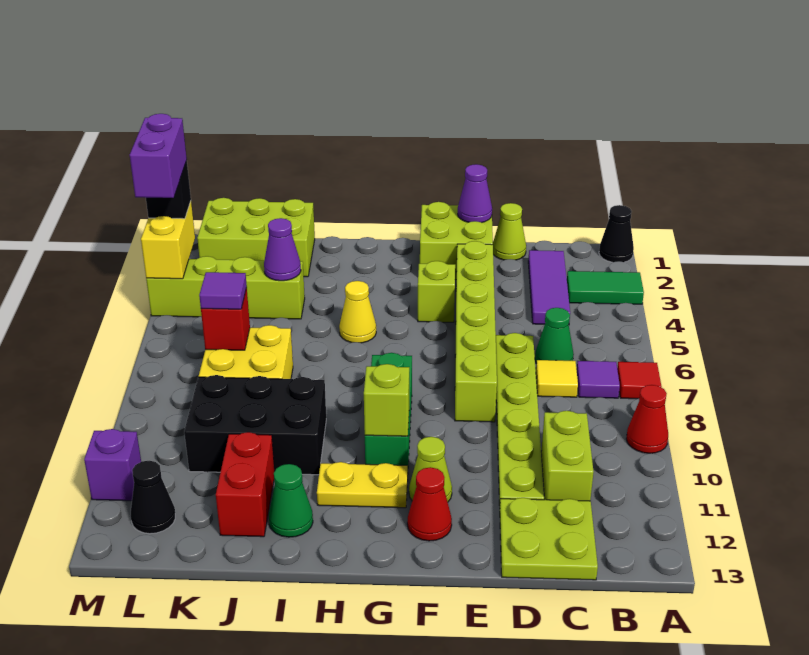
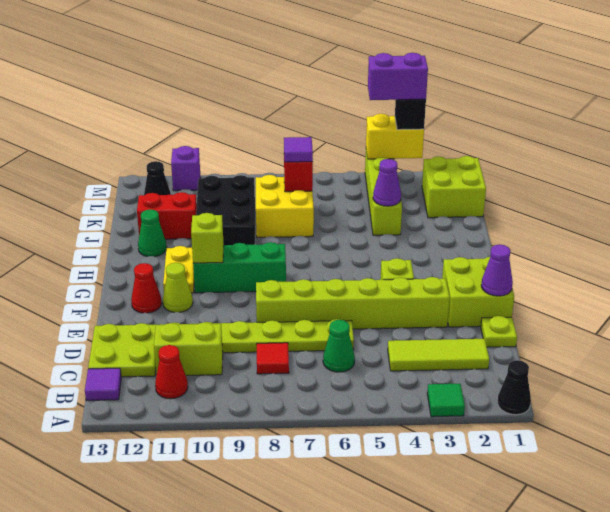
green tile A3:B3 level 1 -> green tile A3 level 1
red tile A7 level 1 -> red tile C8 level 1
red cone A9 level 1 -> red cone B11 level 1
purple tile B7 level 1 -> purple tile B13 level 1
purple tile C2:C4 level 1 -> lime tile C2:C4 level 1
yellow tile C7 level 1 -> none
lime cone D1 level 1 -> lime plate D1 level 1
yellow cone H5 level 1 -> none
lime brick J1:L2 level 1 -> lime brick K1:L2 level 1

